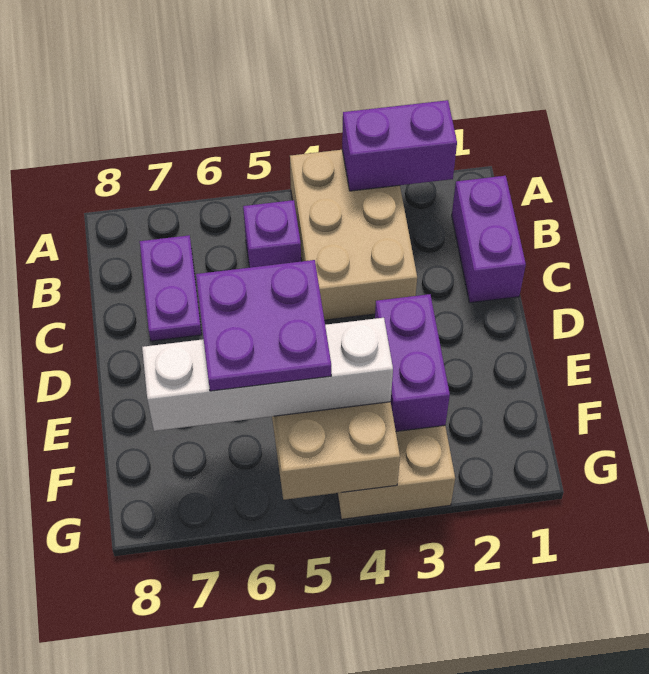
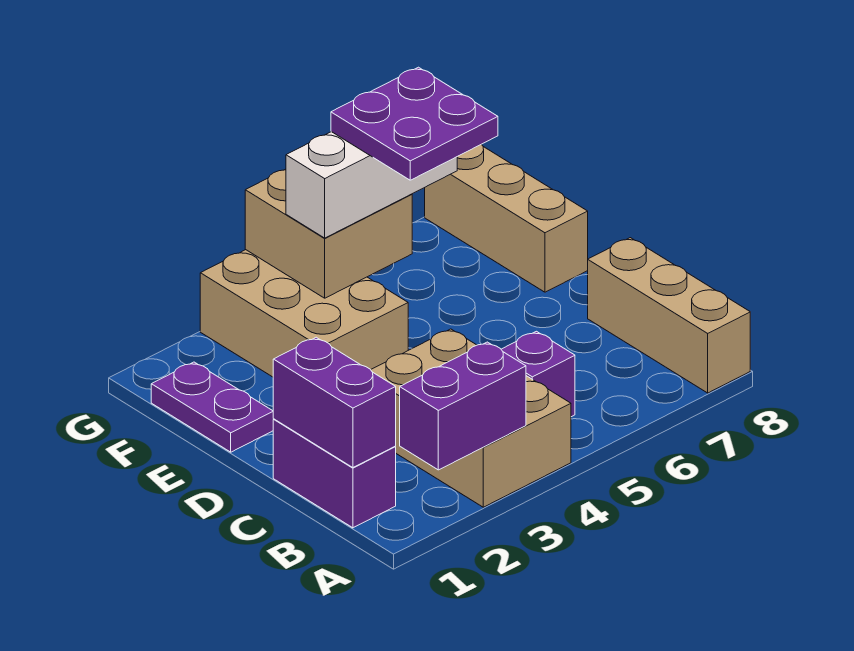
none -> tan brick A8:C8 level 1
purple plate B7:C7 level 1 -> purple plate E1:F1 level 1
purple brick E3:F3 level 2 -> purple brick B1:C1 level 2
none -> tan brick E8:G8 level 1
white brick F4:F7 level 3 -> white brick F4:F6 level 3

